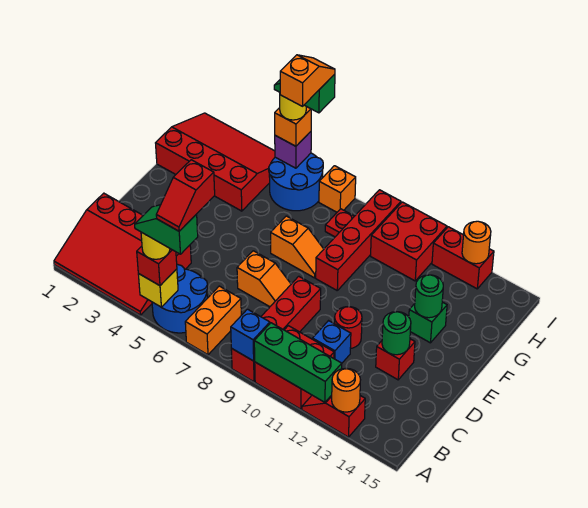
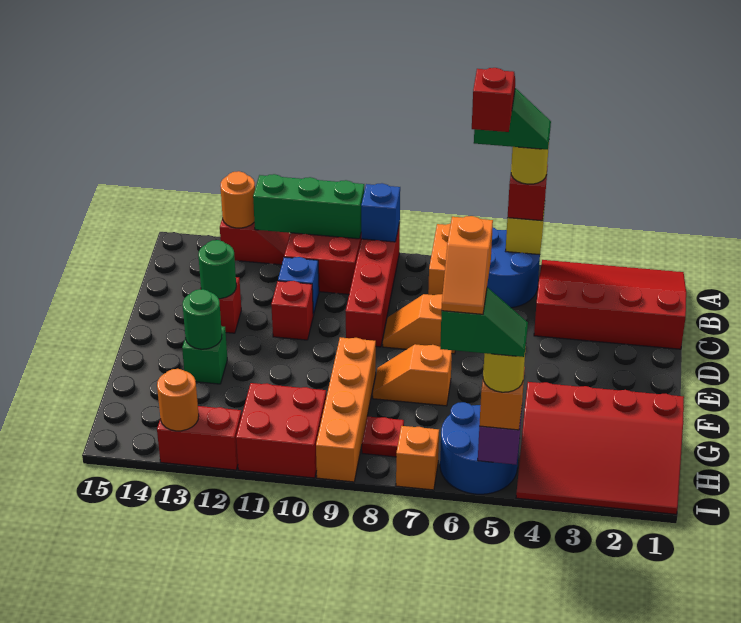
red round brick D11 level 1 -> red brick D11 level 1
red brick F9:I9 level 1 -> orange brick F9:I9 level 1

